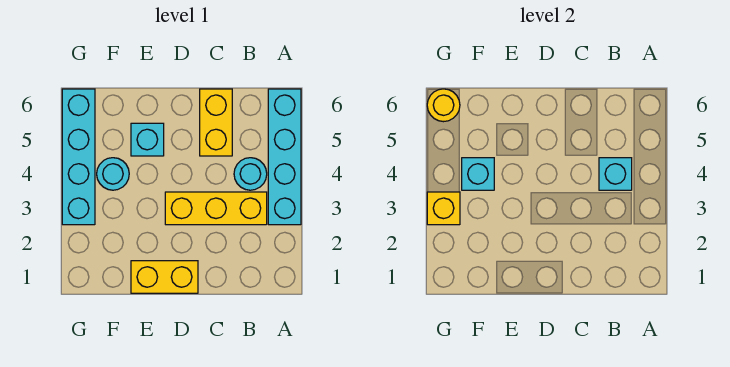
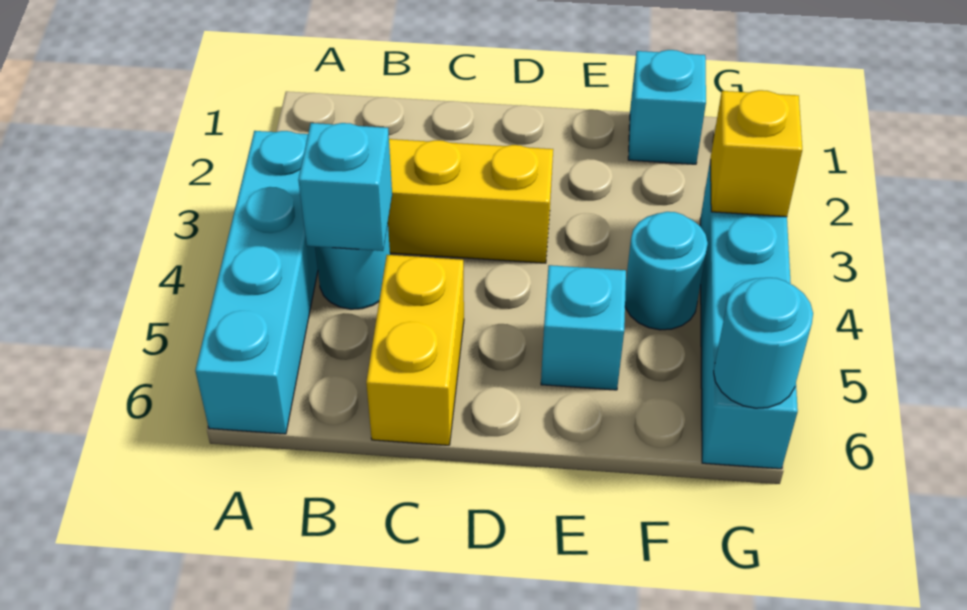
yellow brick D1:E1 level 1 -> none
cyan brick F4 level 2 -> cyan brick F1 level 1
yellow round brick G6 level 2 -> cyan round brick G6 level 2

